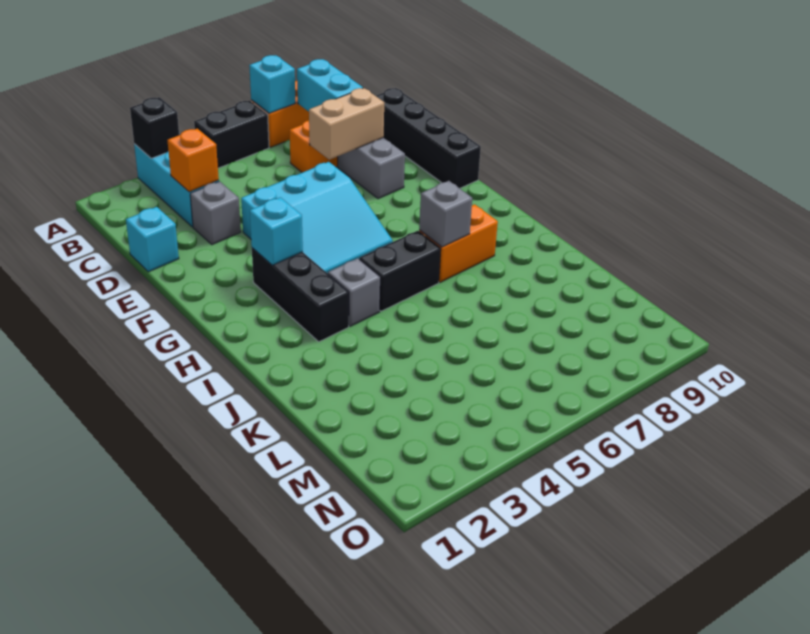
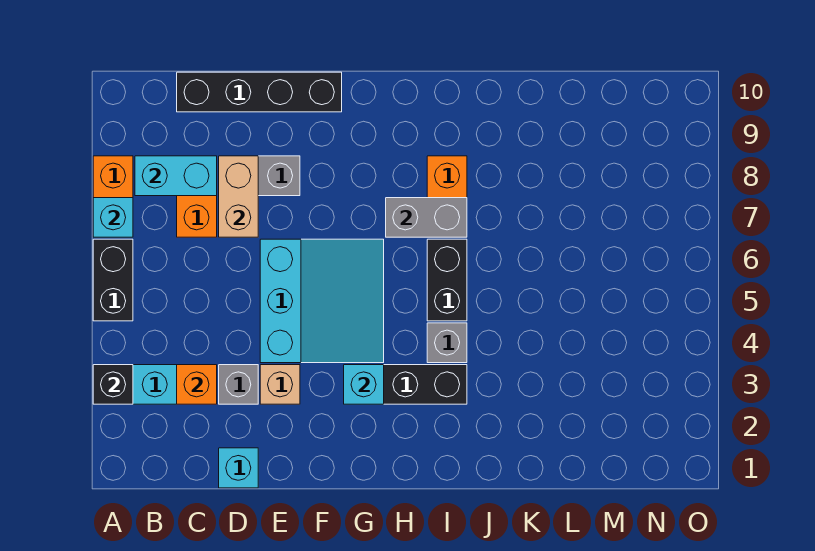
none -> tan brick E3 level 1
grey brick I7 level 2 -> grey brick H7:I7 level 2

